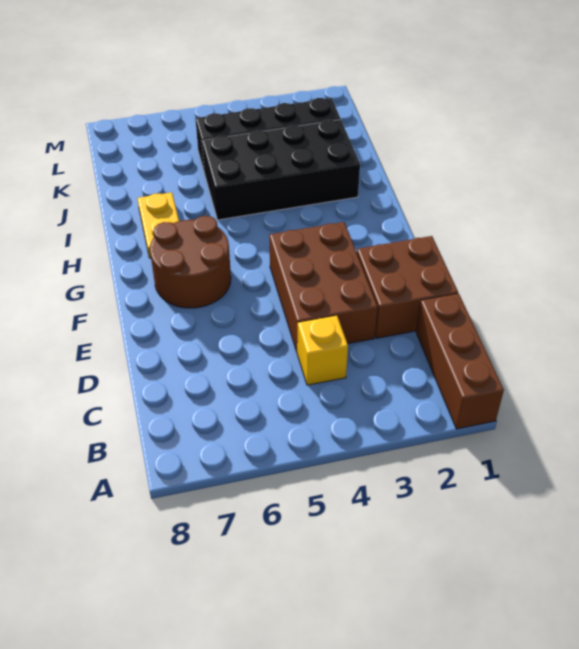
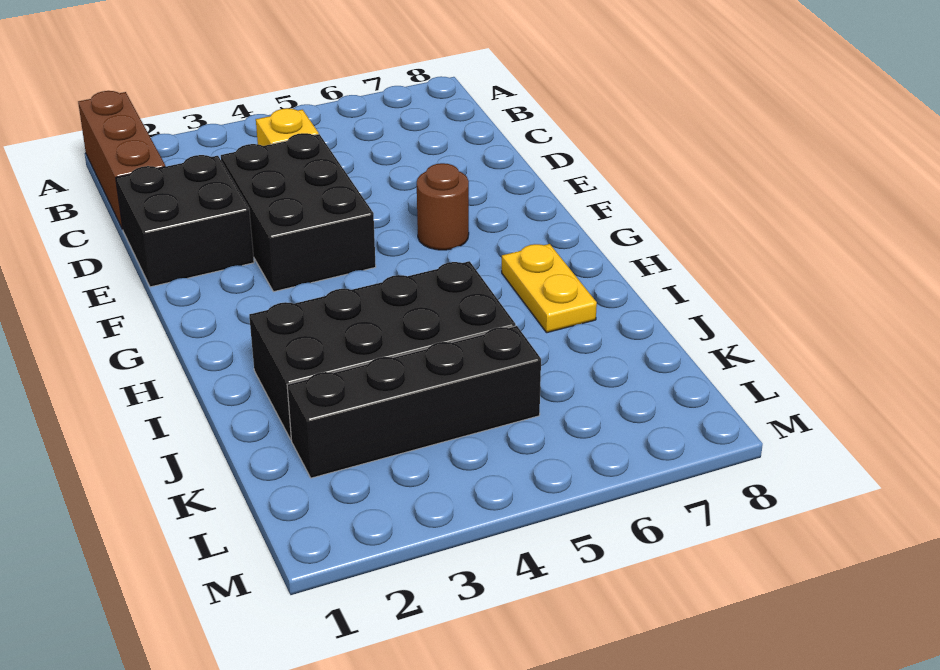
brown brick D1:E2 level 1 -> black brick D1:E2 level 1
brown brick D3:F4 level 1 -> black brick D3:F4 level 1
brown round brick F6:G7 level 1 -> brown round brick F6 level 1

